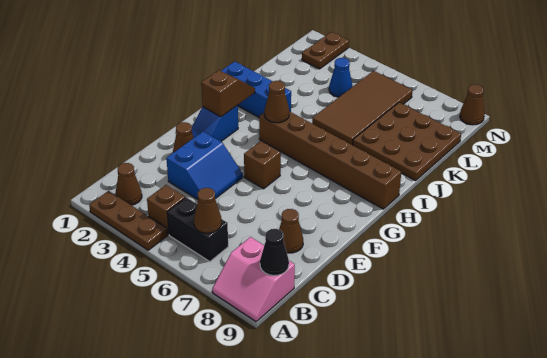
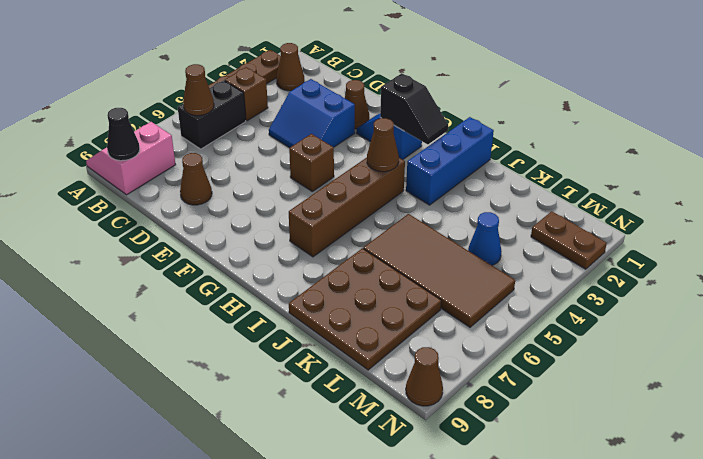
brown slope G2:H2 level 2 top G -> black slope G2:H2 level 2 top G
brown brick H4:H9 level 1 -> brown brick H4:H7 level 1

